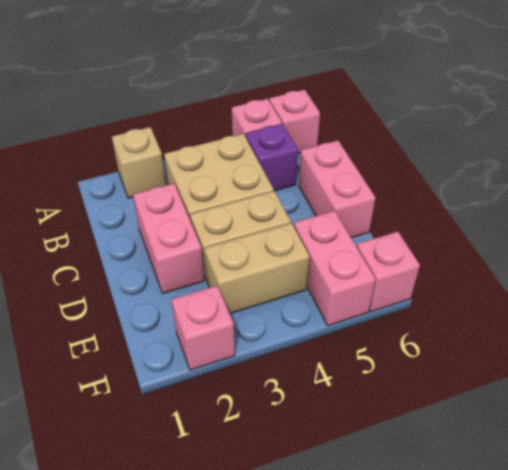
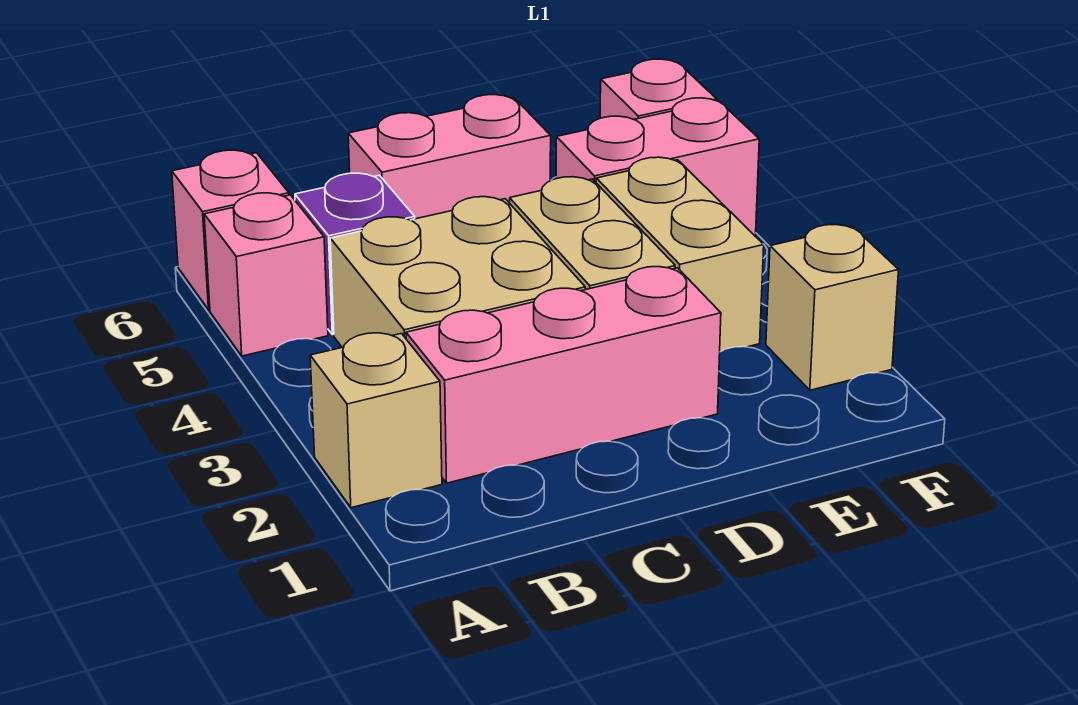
pink brick C2:D2 level 1 -> pink brick B2:D2 level 1
pink brick F2 level 1 -> tan brick F2 level 1

